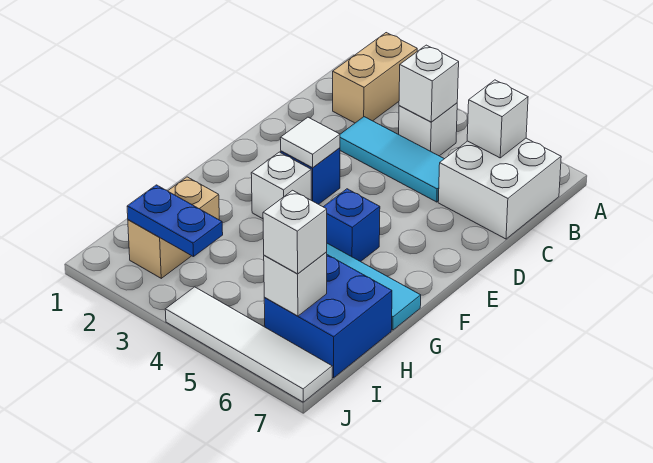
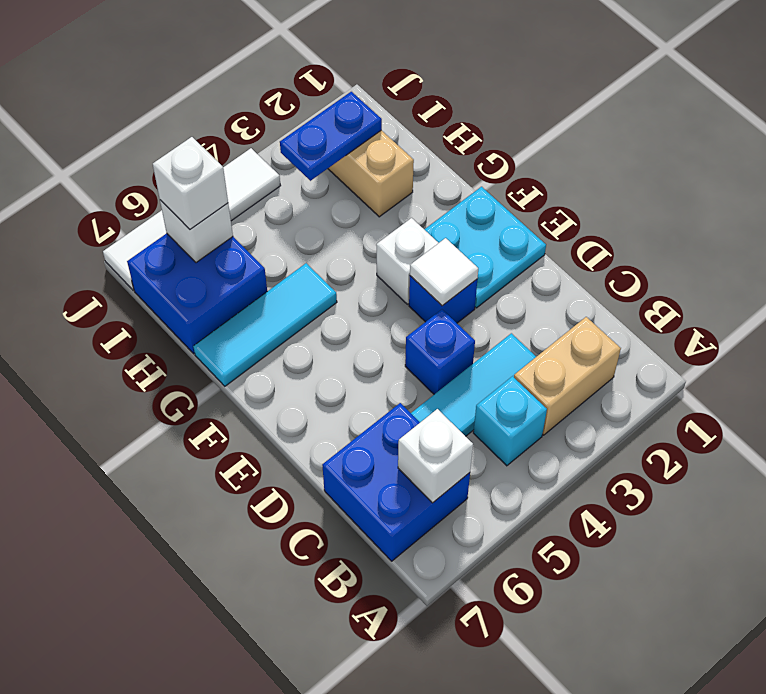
tan brick A2:B2 level 1 -> tan brick B2:B3 level 1
white brick B4 level 1 -> cyan brick B4 level 1
white brick B4 level 2 -> none
white brick B6:C7 level 1 -> blue brick B6:C7 level 1
none -> cyan plate E1:F2 level 1
blue brick F5 level 1 -> blue brick D4 level 1

